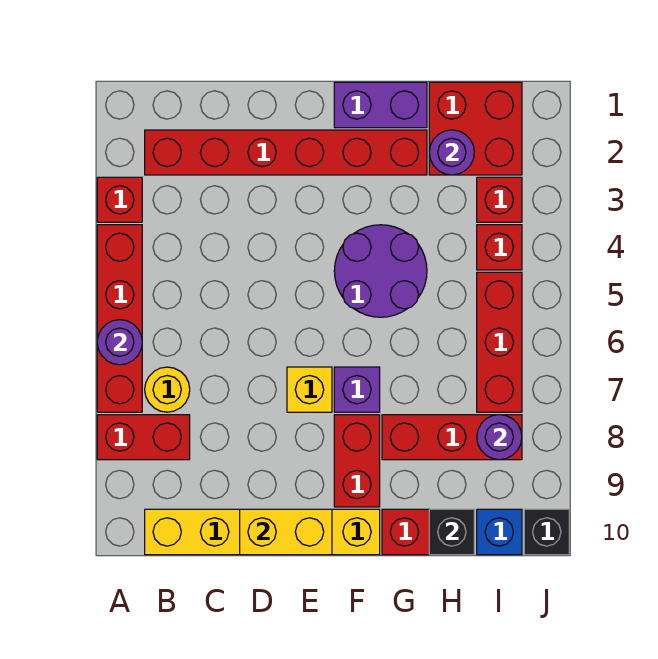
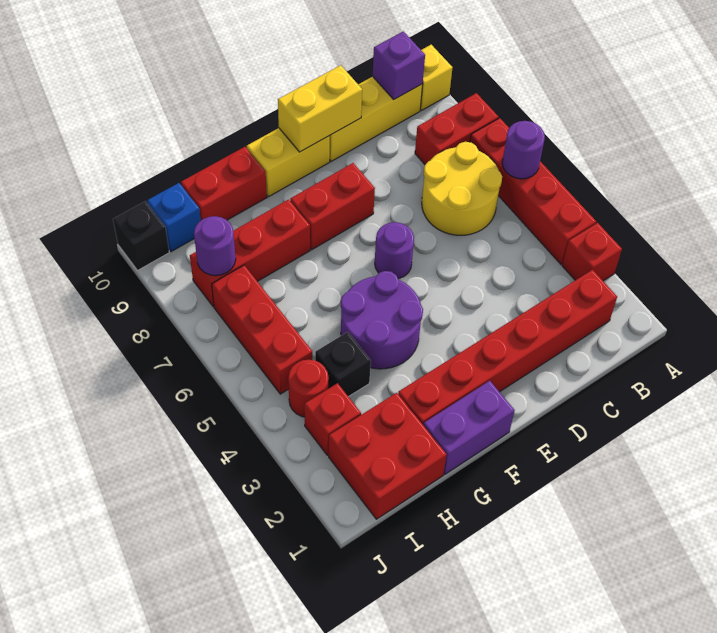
yellow round brick B7 level 1 -> yellow round brick B6:C7 level 1
yellow brick E7 level 1 -> yellow brick A10 level 1
purple brick F7 level 1 -> purple brick B10 level 2
red brick F8:F9 level 1 -> red brick E8:F8 level 1
purple round brick H2 level 2 -> purple round brick E6 level 1
black brick H10 level 2 -> black brick H4 level 1
red brick I4 level 1 -> red round brick I4 level 1

